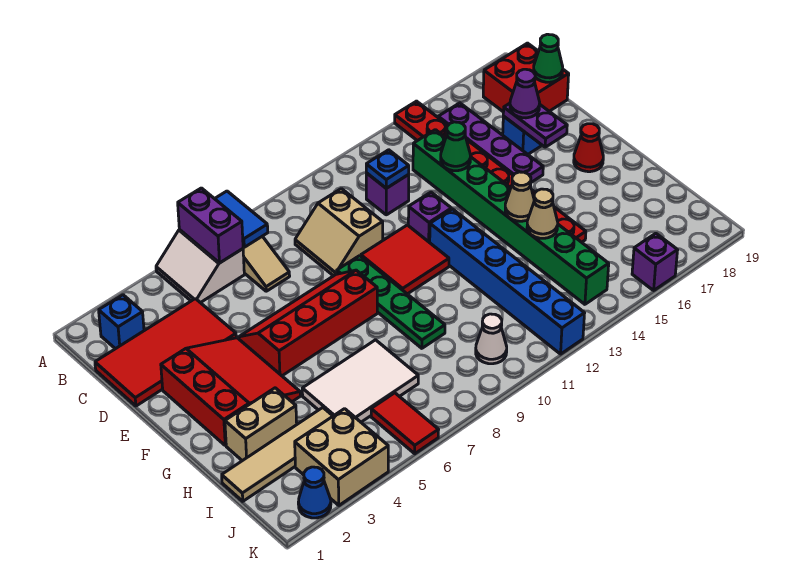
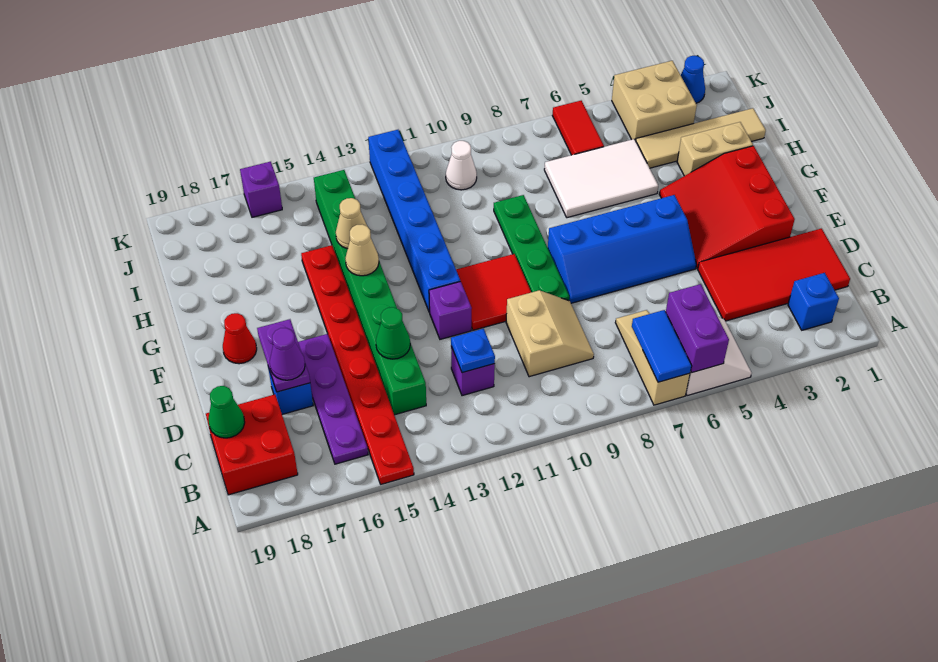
red slope E5:F8 level 1 top F -> blue slope E5:F8 level 1 top F

